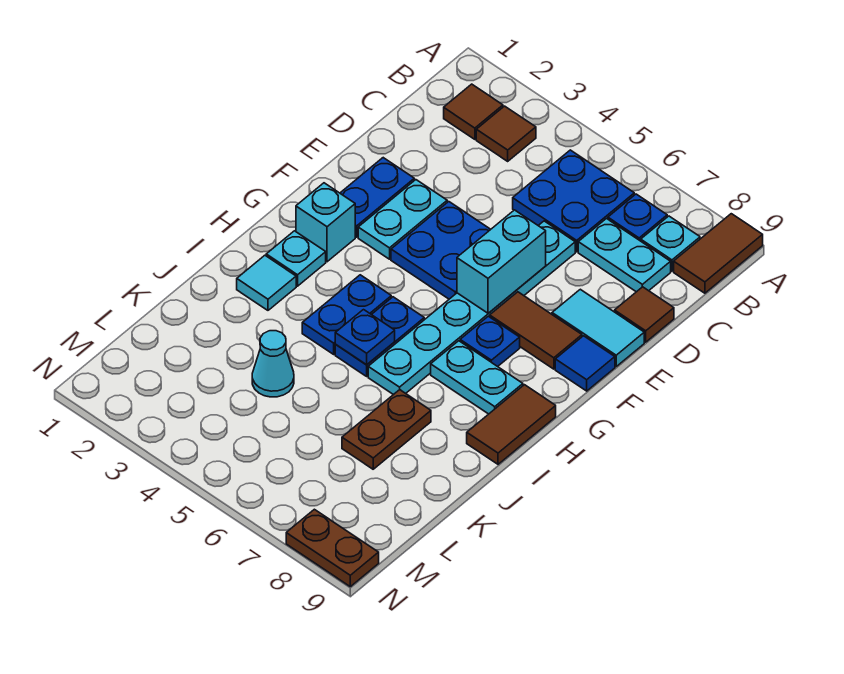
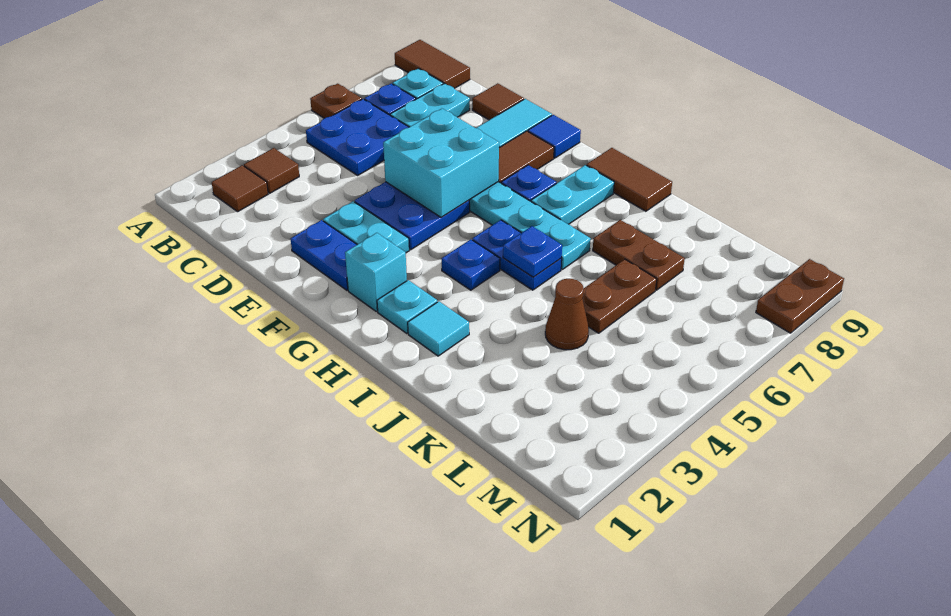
none -> brown plate A6 level 1
cyan brick E6:F6 level 2 -> cyan brick E5:F6 level 2
blue plate H4:I4 level 1 -> blue plate H4 level 1
cyan cone K4 level 1 -> brown cone K4 level 1
none -> brown plate K5:K6 level 1

